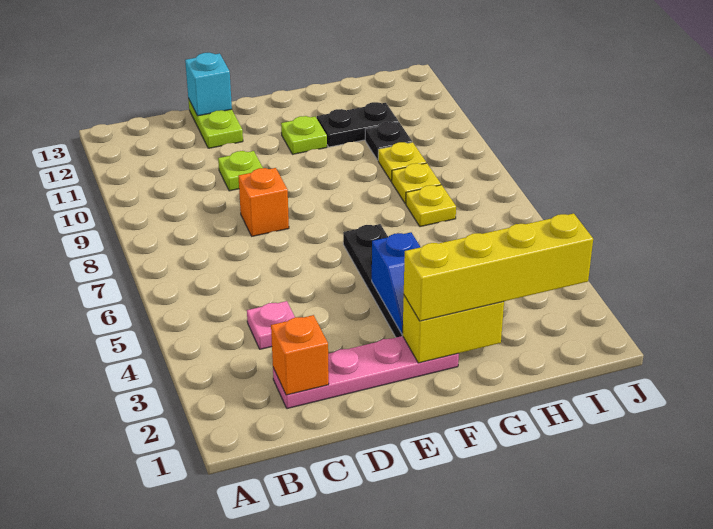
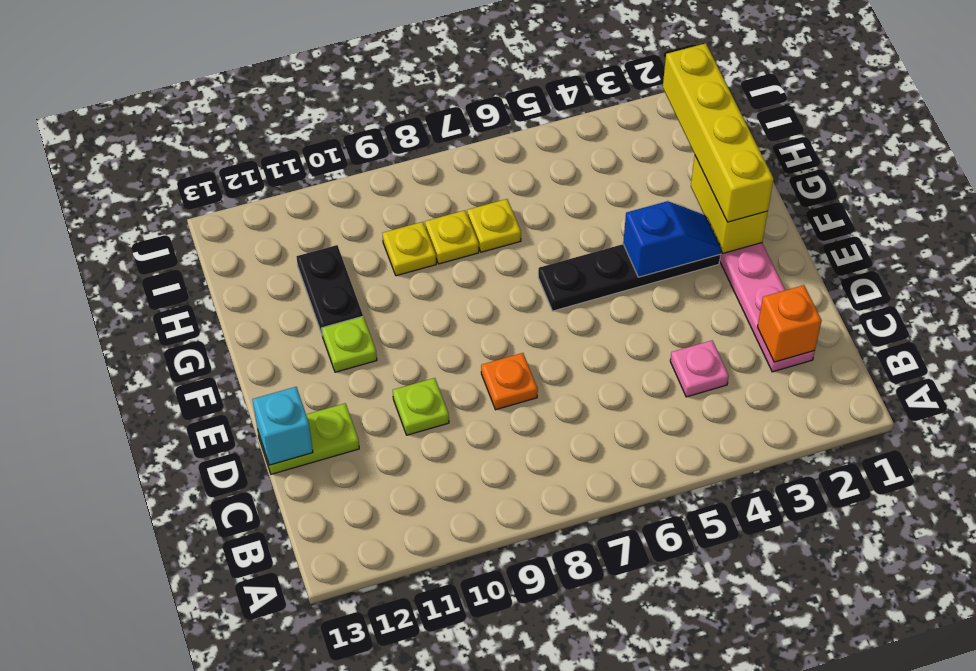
orange brick D8 level 1 -> orange plate D8 level 1
black plate H10 level 1 -> none

